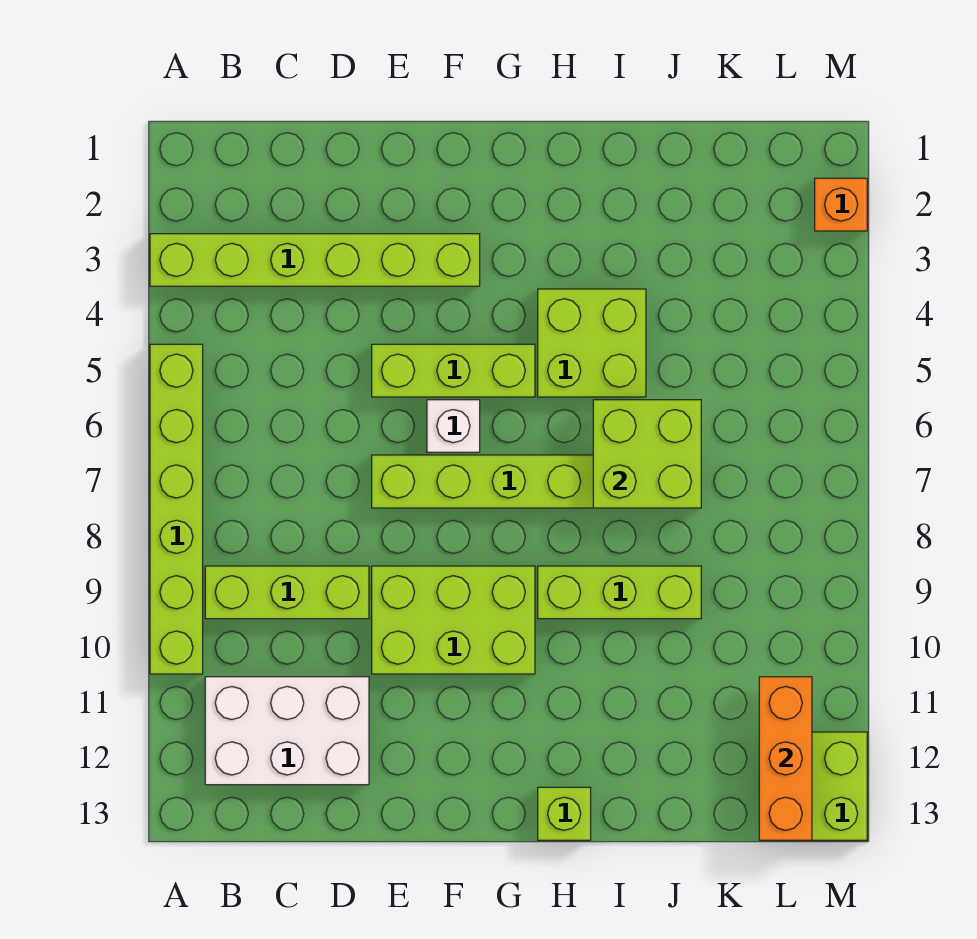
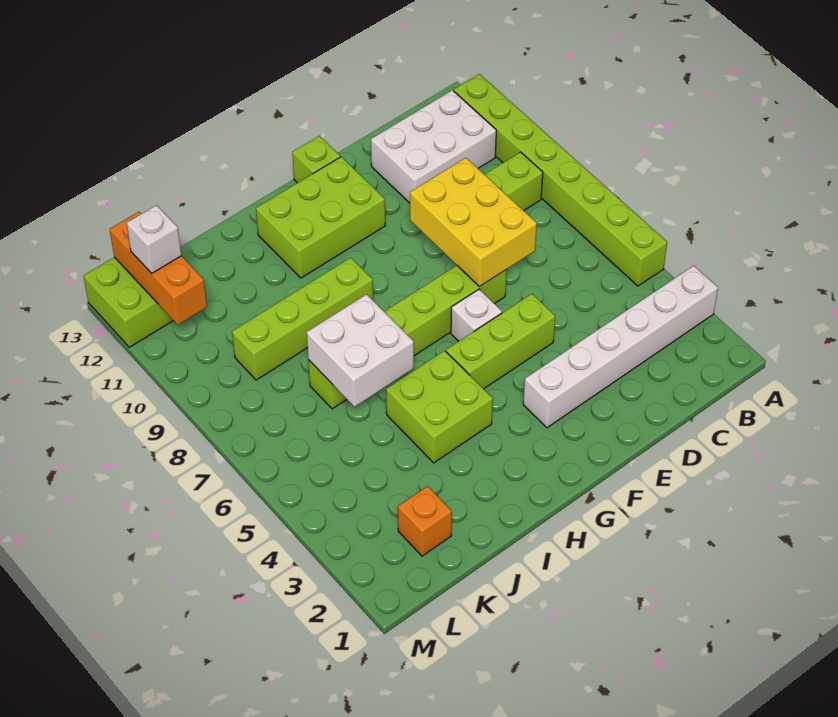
lime brick A3:F3 level 1 -> white brick A3:F3 level 1
lime brick A5:A10 level 1 -> lime brick A5:A12 level 1
none -> yellow brick D7:E9 level 2
lime brick E9:G10 level 1 -> lime brick F11:H12 level 1
lime brick H9:J9 level 1 -> lime brick H9:K9 level 1
lime brick H13 level 1 -> lime brick F13 level 1
lime brick I6:J7 level 2 -> white brick I6:J7 level 2
none -> white brick L12 level 3
orange brick M2 level 1 -> orange brick K2 level 1

